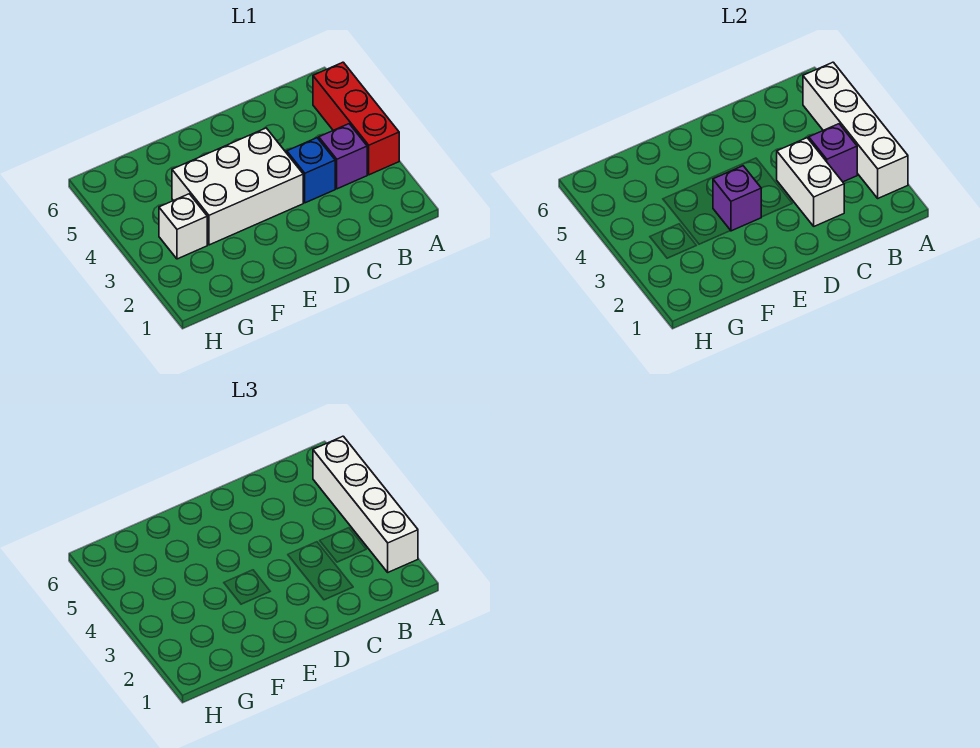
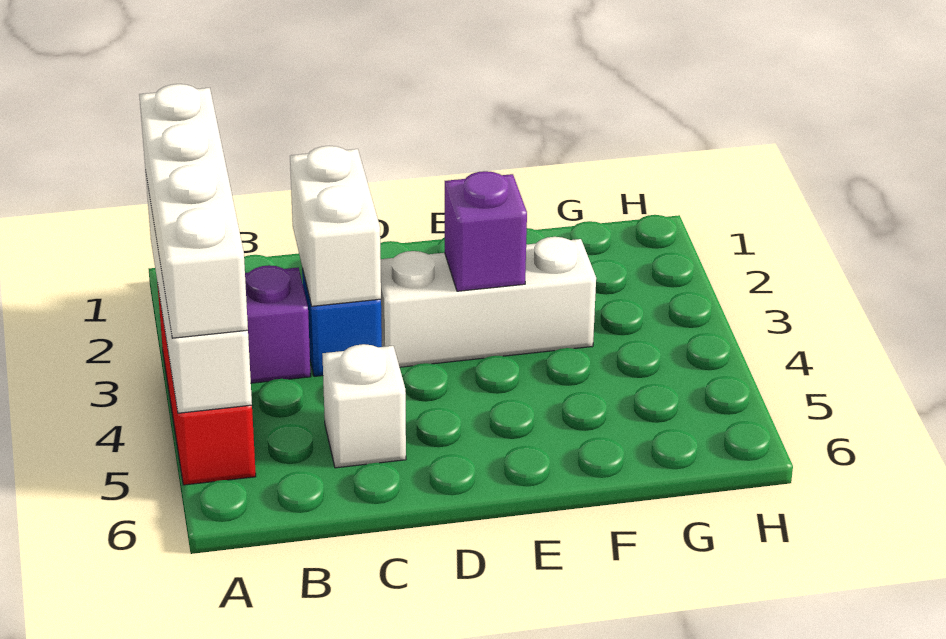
purple brick B3 level 2 -> none
white brick D3:F4 level 1 -> white brick D3:F3 level 1
white brick G3 level 1 -> white brick C5 level 1

